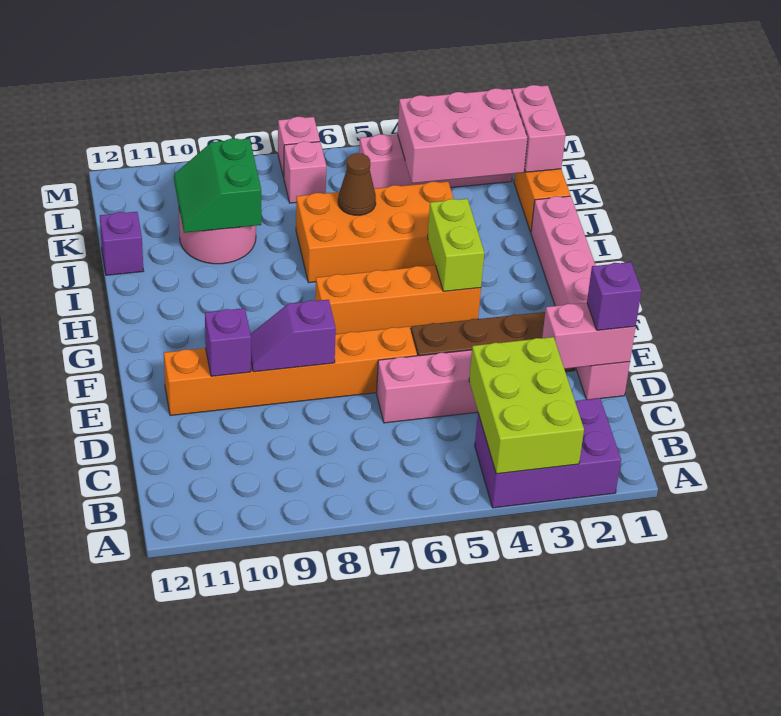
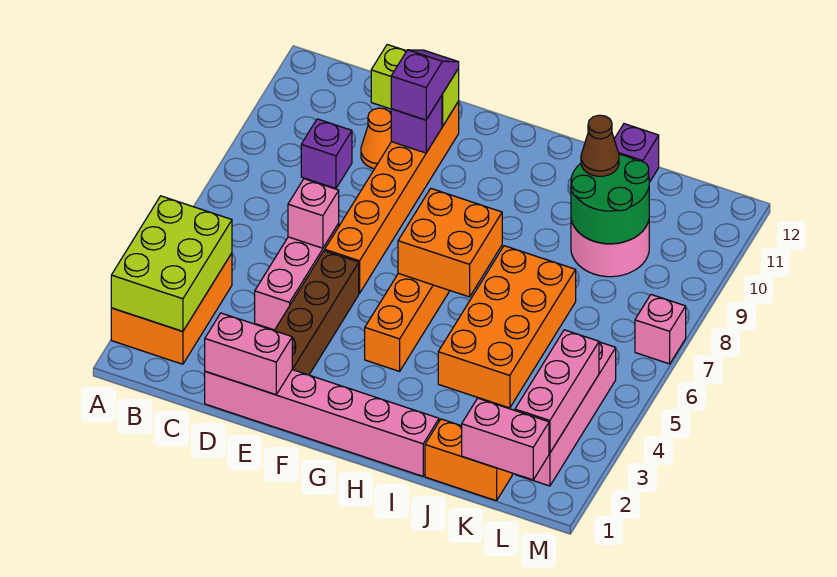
purple brick A2:B4 level 1 -> orange brick A2:B4 level 1
lime brick A3:C4 level 2 -> lime brick A2:B4 level 2
pink brick D1:D2 level 2 -> pink brick D1:E1 level 2
purple brick D1 level 3 -> purple brick C9 level 1
none -> orange cone D10 level 1
purple slope E8:E9 level 2 top 8 -> purple slope E10:E11 level 3 top 10
lime brick G4:H4 level 2 -> lime brick D11:E11 level 2
none -> orange brick G6:H7 level 2
brown cone J6 level 2 -> brown cone J10 level 3
green slope J9:K10 level 2 top 9 -> green round brick J9:K10 level 2
pink brick K2:L4 level 2 -> pink brick L2:L4 level 2
pink brick L7 level 1 -> pink brick D6 level 2

